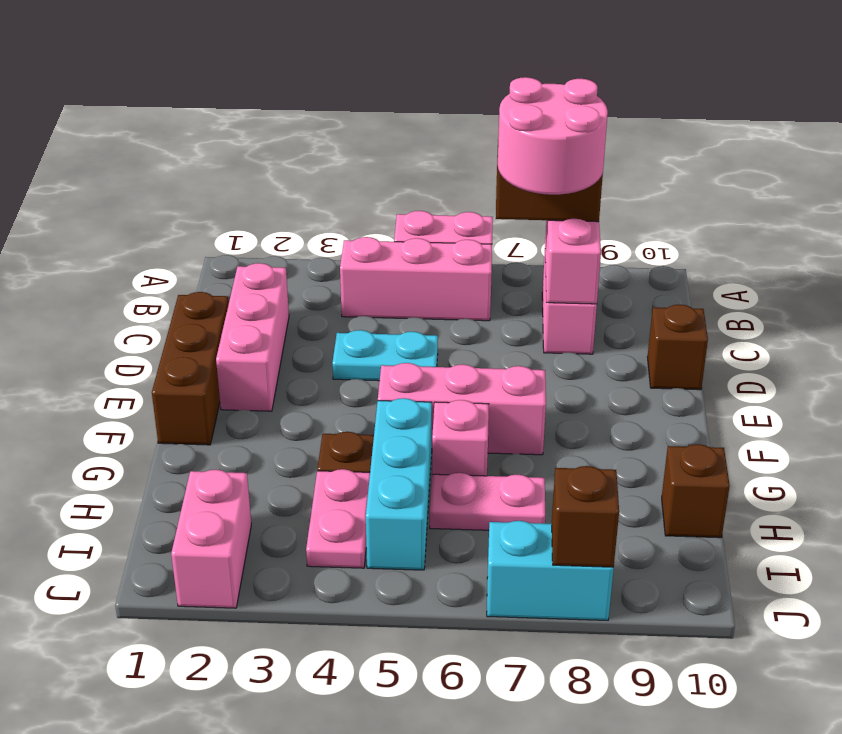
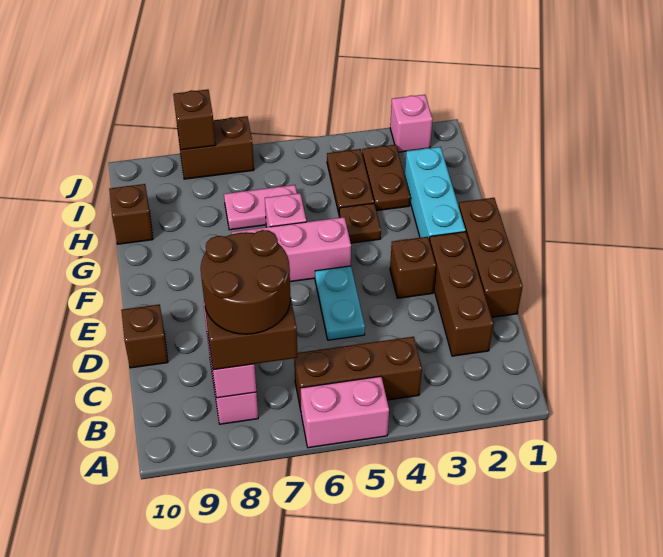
pink brick B4:B6 level 1 -> brown brick B4:B6 level 1
pink round brick B7:C8 level 4 -> brown round brick B7:C8 level 4
pink brick C2:E2 level 1 -> brown brick C2:E2 level 1
cyan plate D4:D5 level 1 -> cyan plate D5:E5 level 1
none -> brown brick E3 level 1
cyan brick G5:I5 level 1 -> cyan brick F2:H2 level 1
none -> brown plate H3:I3 level 1
pink plate H4:I4 level 1 -> brown plate H4:I4 level 1
pink brick I2:J2 level 1 -> pink brick J2 level 1
cyan brick J7:J8 level 1 -> brown brick J7:J8 level 1

